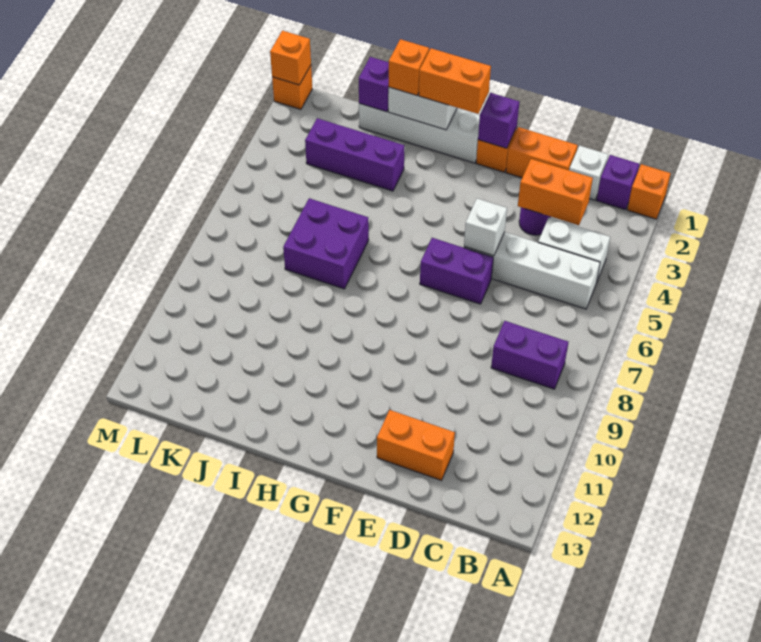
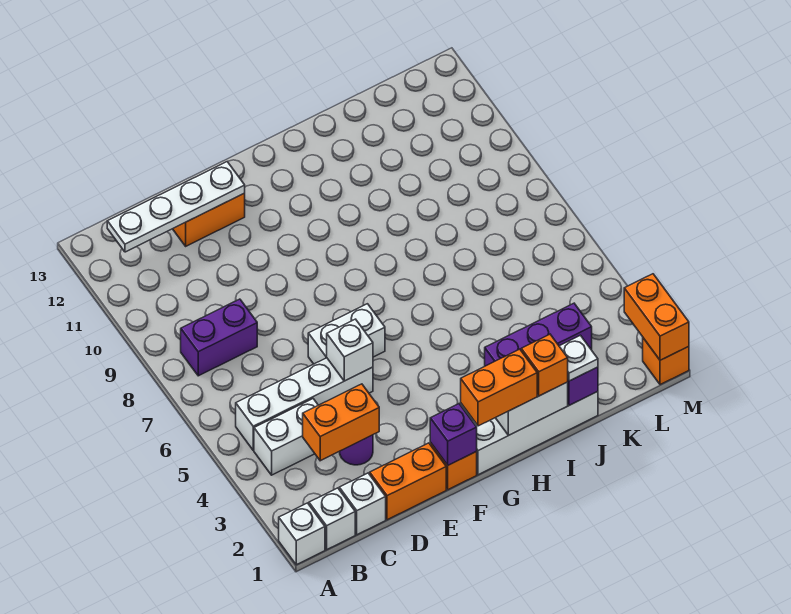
orange brick A1 level 1 -> white brick A1 level 1
purple brick B1 level 1 -> white brick B1 level 1
none -> white plate B12:E12 level 2
purple brick E6:F6 level 1 -> white brick E6:F6 level 1
purple brick I6:J7 level 1 -> none
none -> white plate J1 level 3
orange brick M1 level 2 -> orange brick M1:M2 level 2

